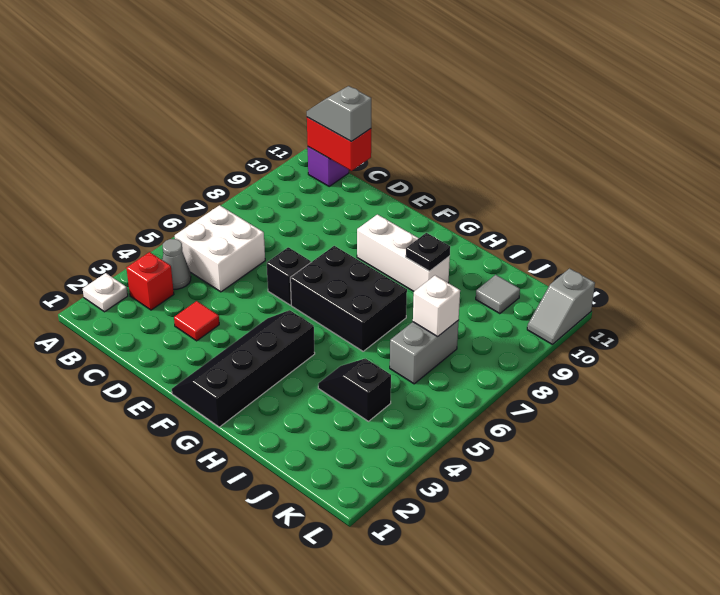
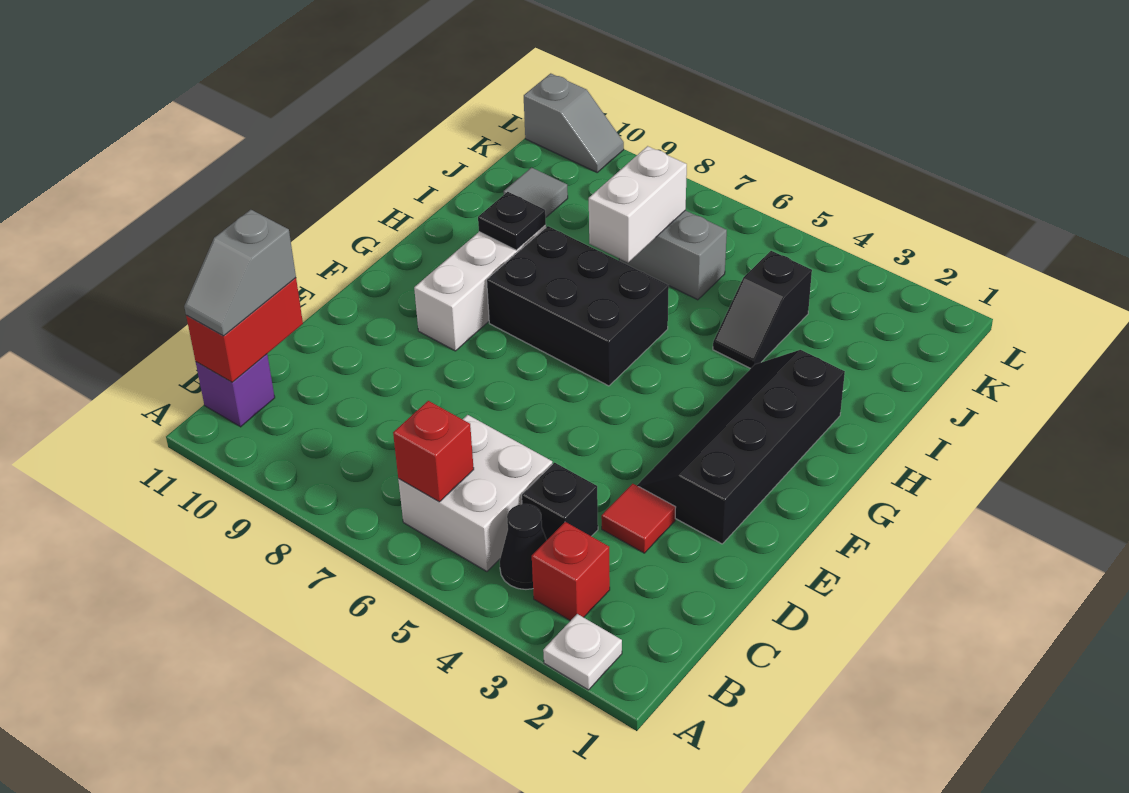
grey cone B4 level 1 -> black cone B4 level 1
none -> red brick B6 level 2
black brick E6 level 1 -> black brick C4 level 1
black slope F1:G4 level 1 top G -> black slope E2:H3 level 1 top 2
black brick F6:H7 level 1 -> black brick G6:H8 level 1
white brick J7 level 2 -> white brick I7:J7 level 2

